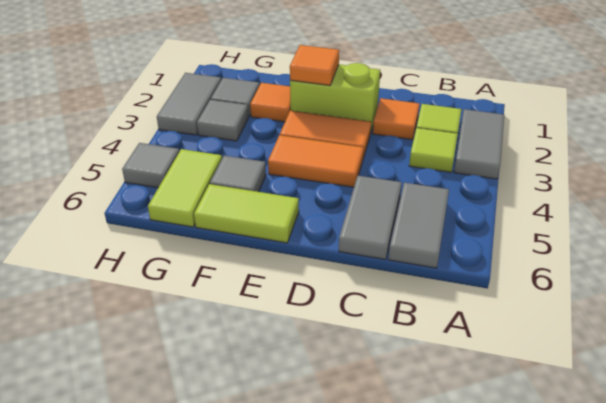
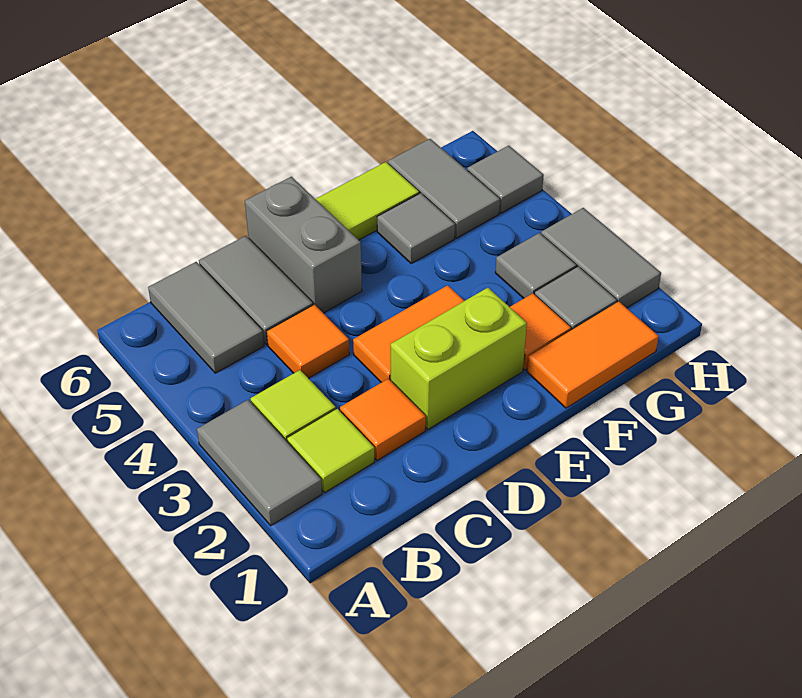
orange tile D4:E4 level 1 -> orange tile F1:G1 level 1
none -> grey brick D5:D6 level 1
orange tile E2 level 2 -> orange tile C4 level 1
lime tile G5:G6 level 1 -> grey tile G5:G6 level 1

